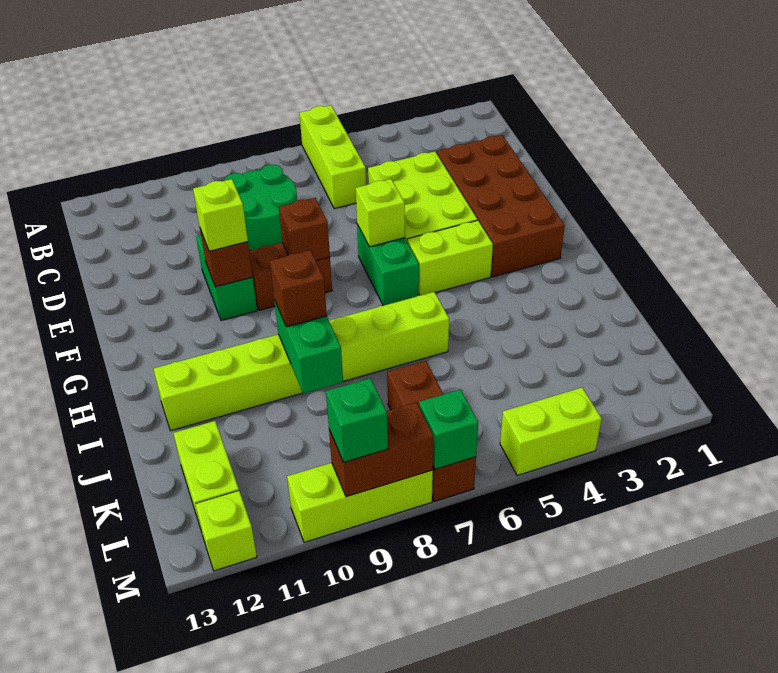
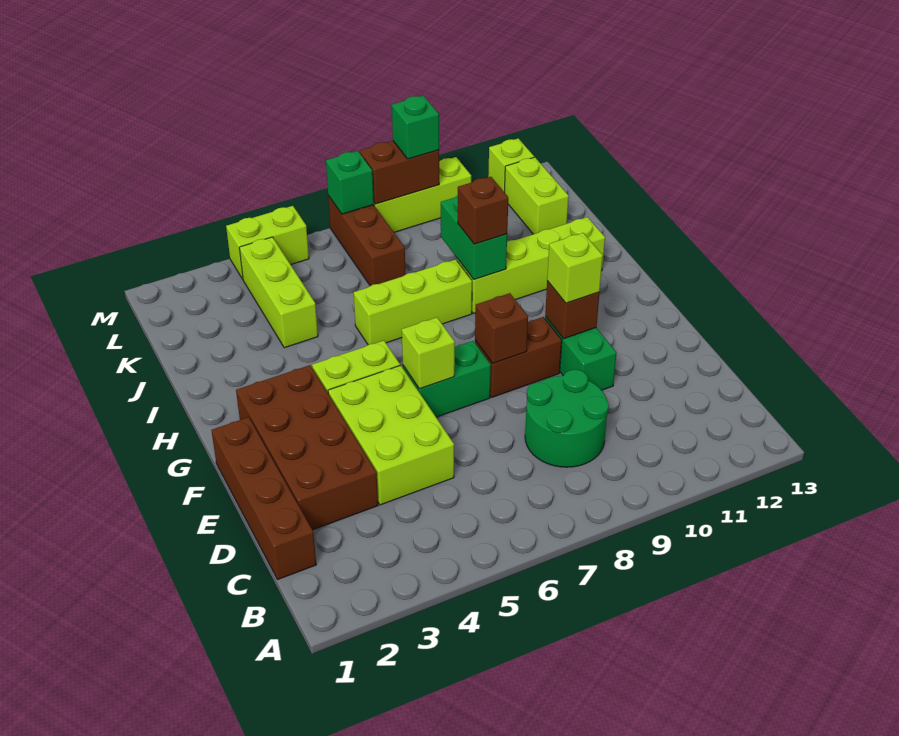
lime brick A6:C6 level 1 -> lime brick J4:L4 level 1
none -> brown brick C1:F1 level 1
green brick F6:G6 level 1 -> green brick F6:F7 level 1

